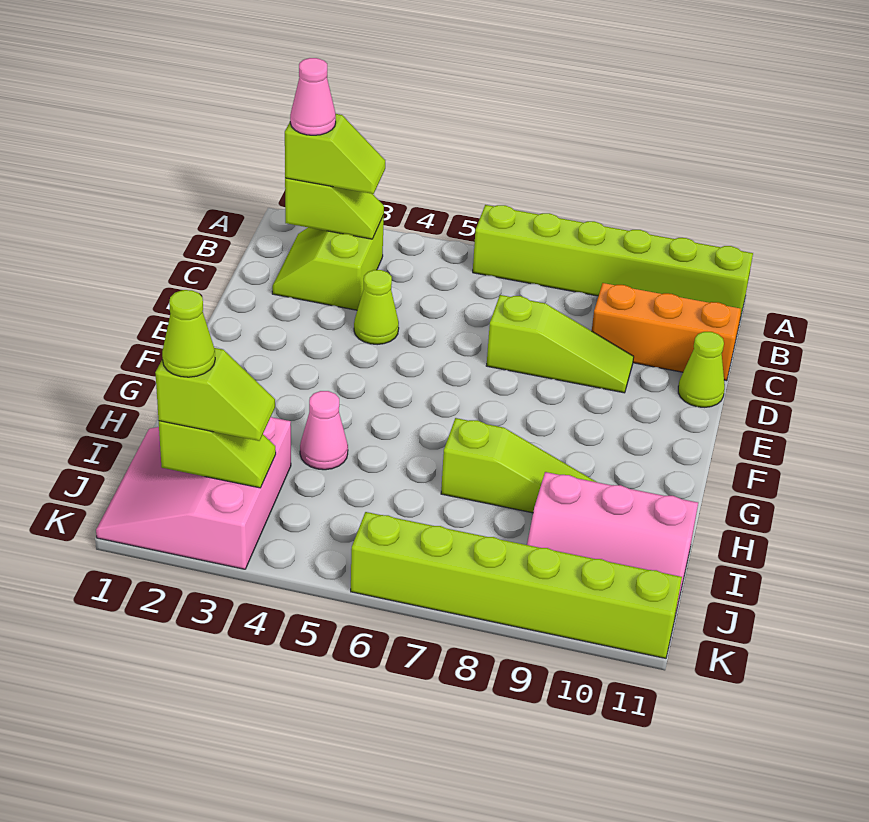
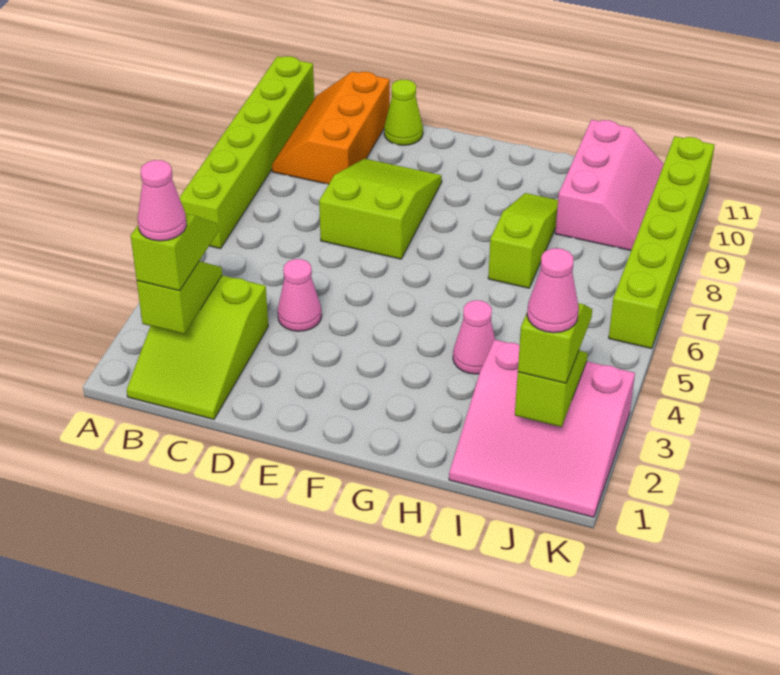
lime slope B2:C3 level 1 top 3 -> lime slope B1:C3 level 1 top 3
lime cone D4 level 1 -> pink cone D4 level 1
lime slope D7:D9 level 1 top 7 -> lime slope D7:E9 level 1 top 7
lime cone J2 level 4 -> pink cone J2 level 4

